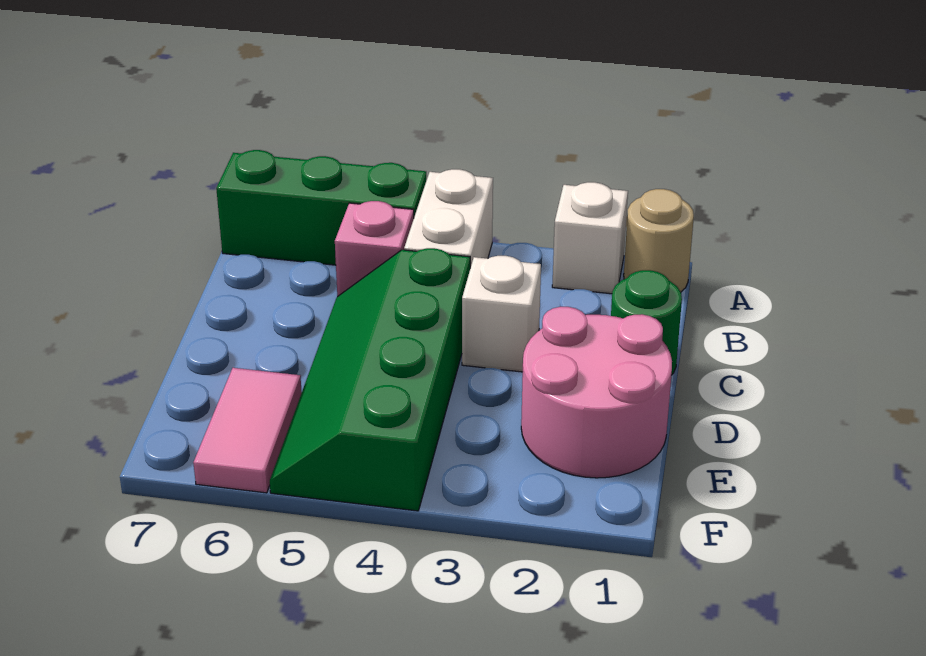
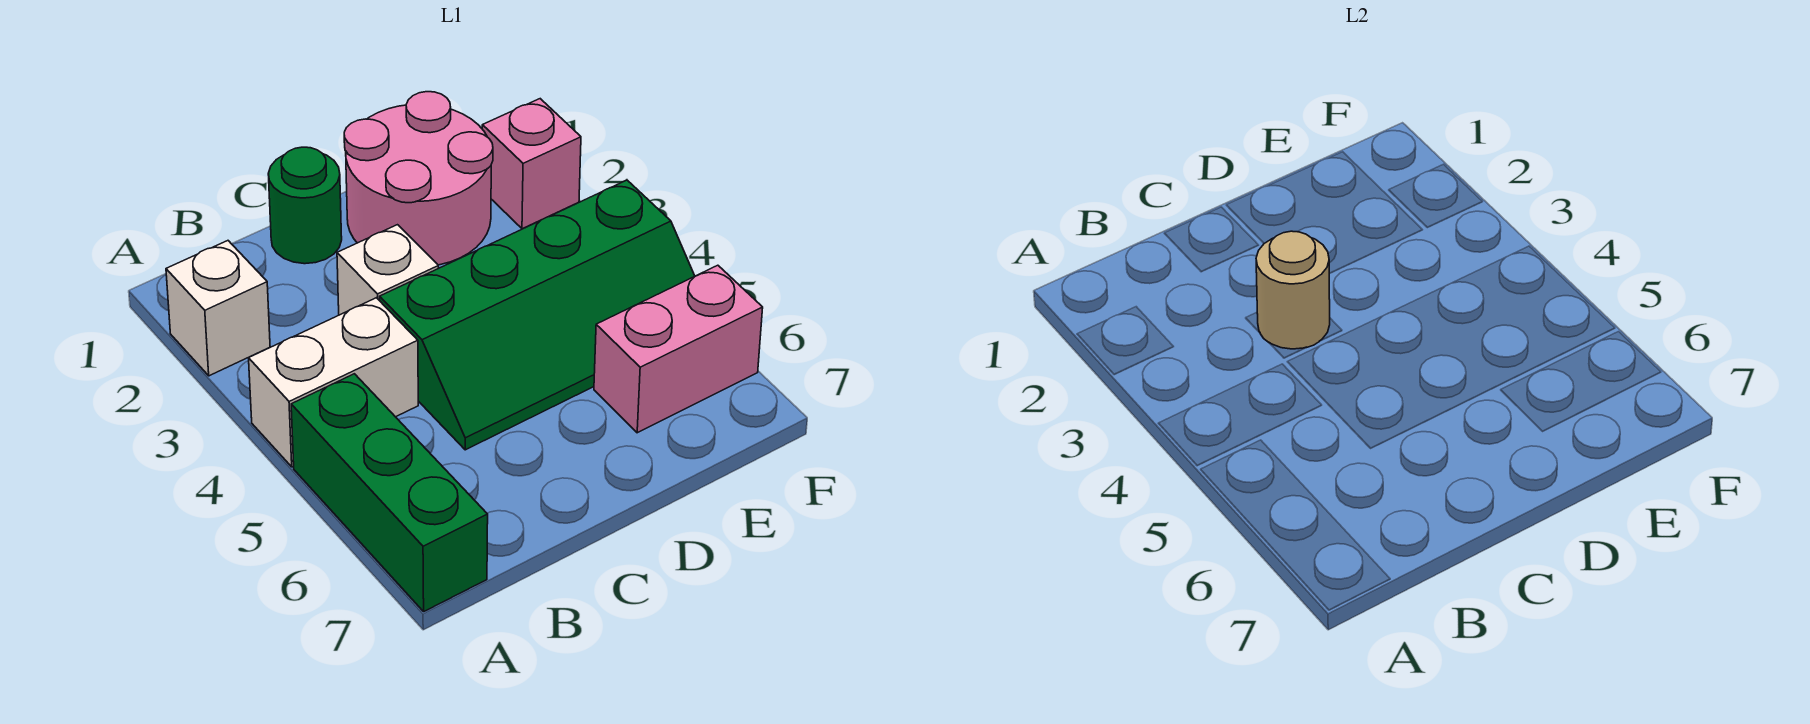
tan round brick A1 level 1 -> tan round brick C3 level 2
pink brick B5 level 1 -> pink brick F2 level 1
pink tile E6:F6 level 1 -> pink brick E6:F6 level 1

